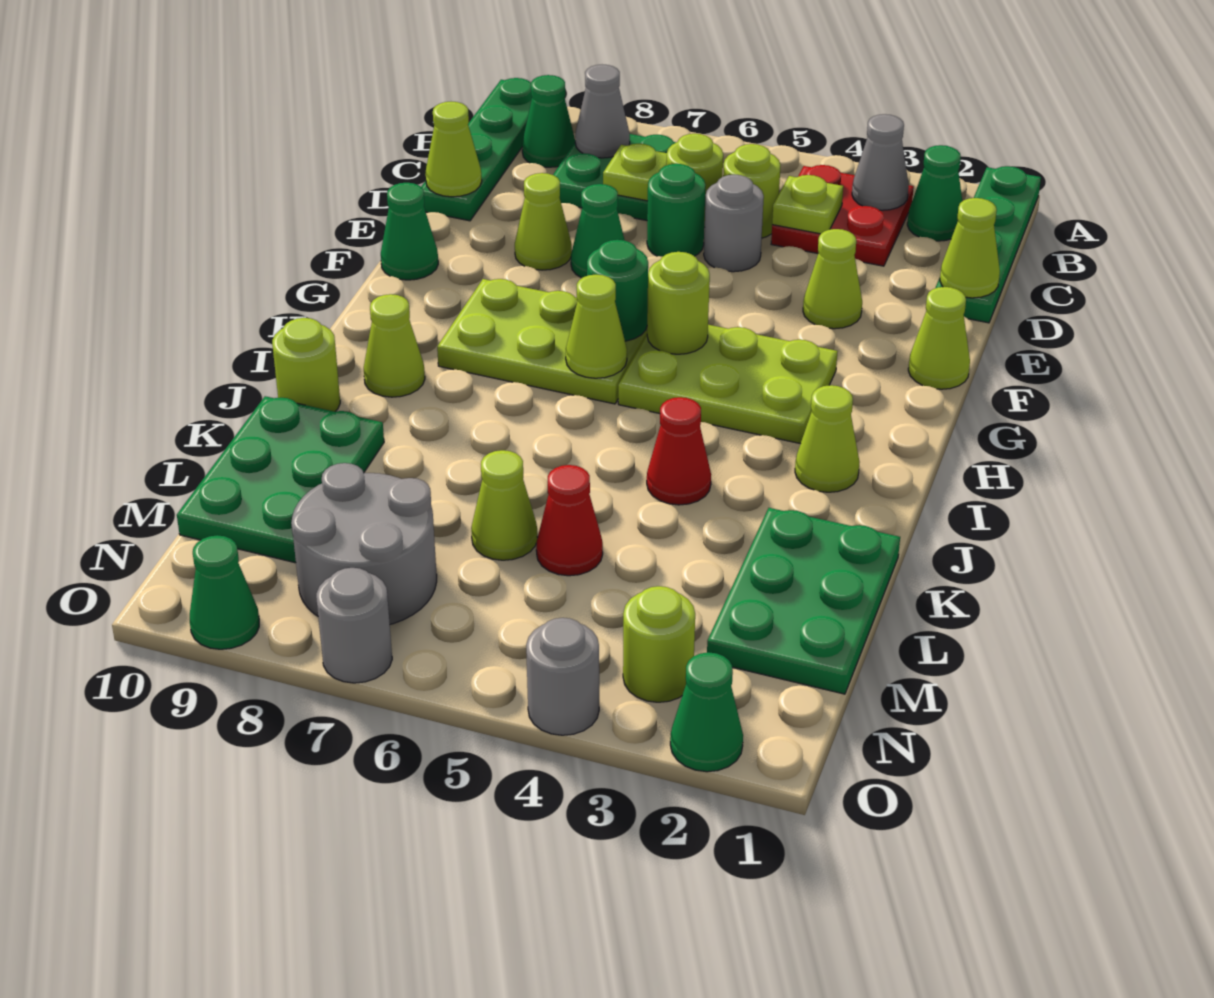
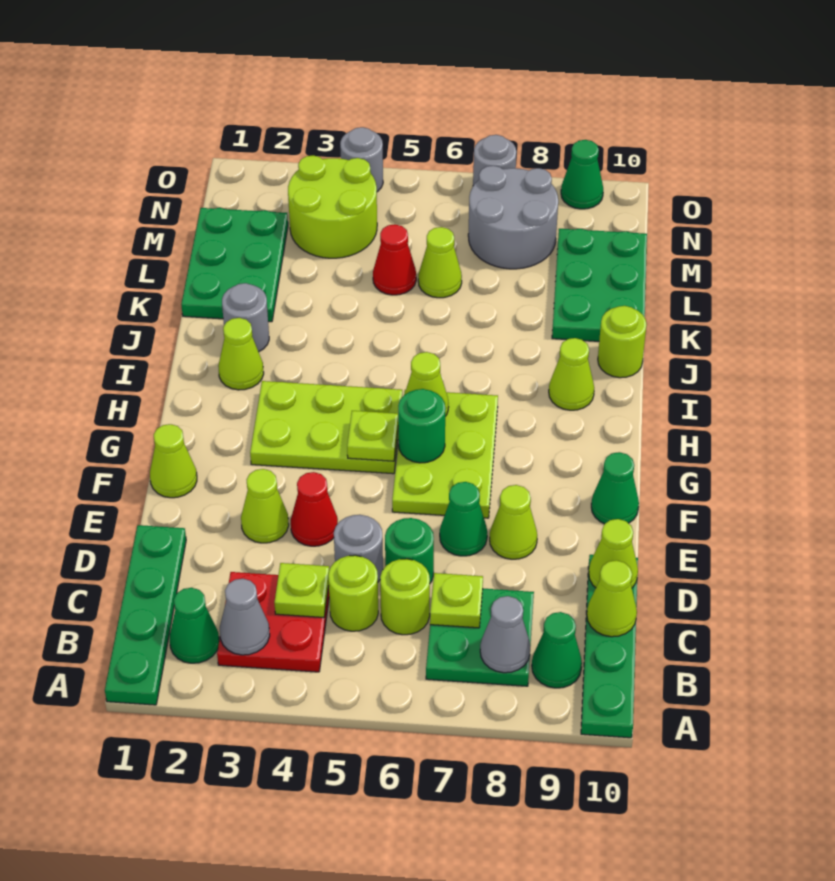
lime cone D1 level 2 -> lime cone C10 level 2
lime round brick G5 level 2 -> lime plate G5 level 2
lime plate G6:H8 level 1 -> lime plate F6:H7 level 1
none -> grey round brick J2 level 1
red cone J4 level 1 -> red cone E4 level 1
lime round brick N3 level 1 -> lime round brick M3:N4 level 1
green cone O2 level 1 -> none

